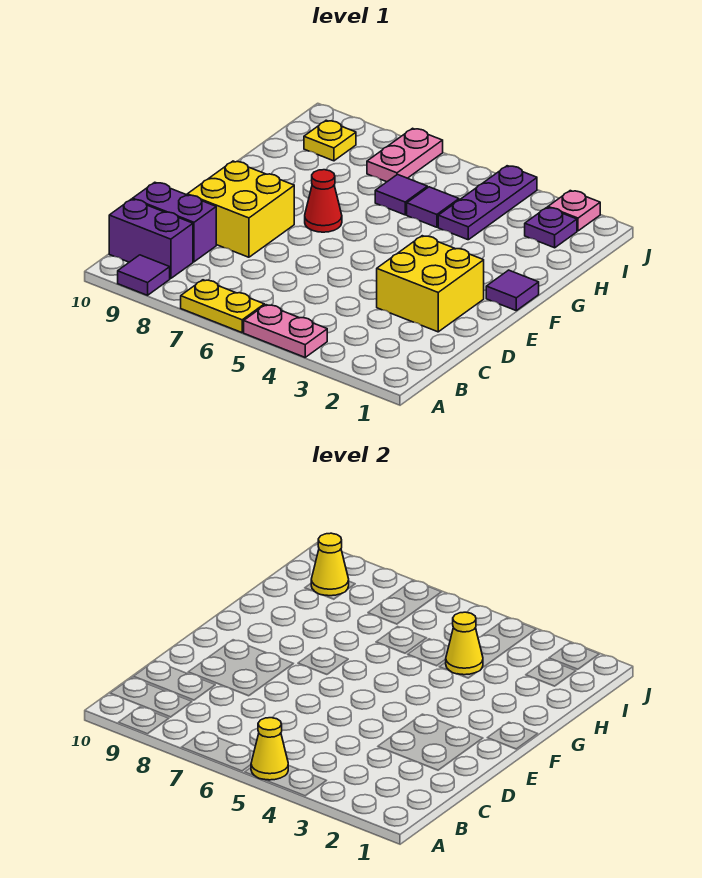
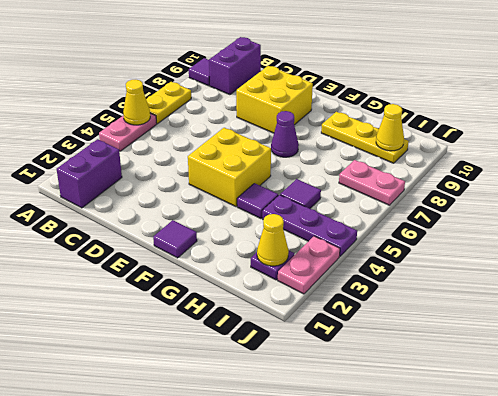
purple brick C9:C10 level 1 -> purple brick B1:B2 level 1
yellow brick D2:E3 level 1 -> yellow brick E4:F5 level 1
red cone F7 level 1 -> purple cone F7 level 1
yellow cone H4 level 2 -> yellow cone I2 level 2
purple tile H6 level 1 -> purple tile G4 level 1
yellow plate I9 level 1 -> yellow plate G9:I9 level 1
pink plate J2 level 1 -> pink plate J2:J3 level 1

